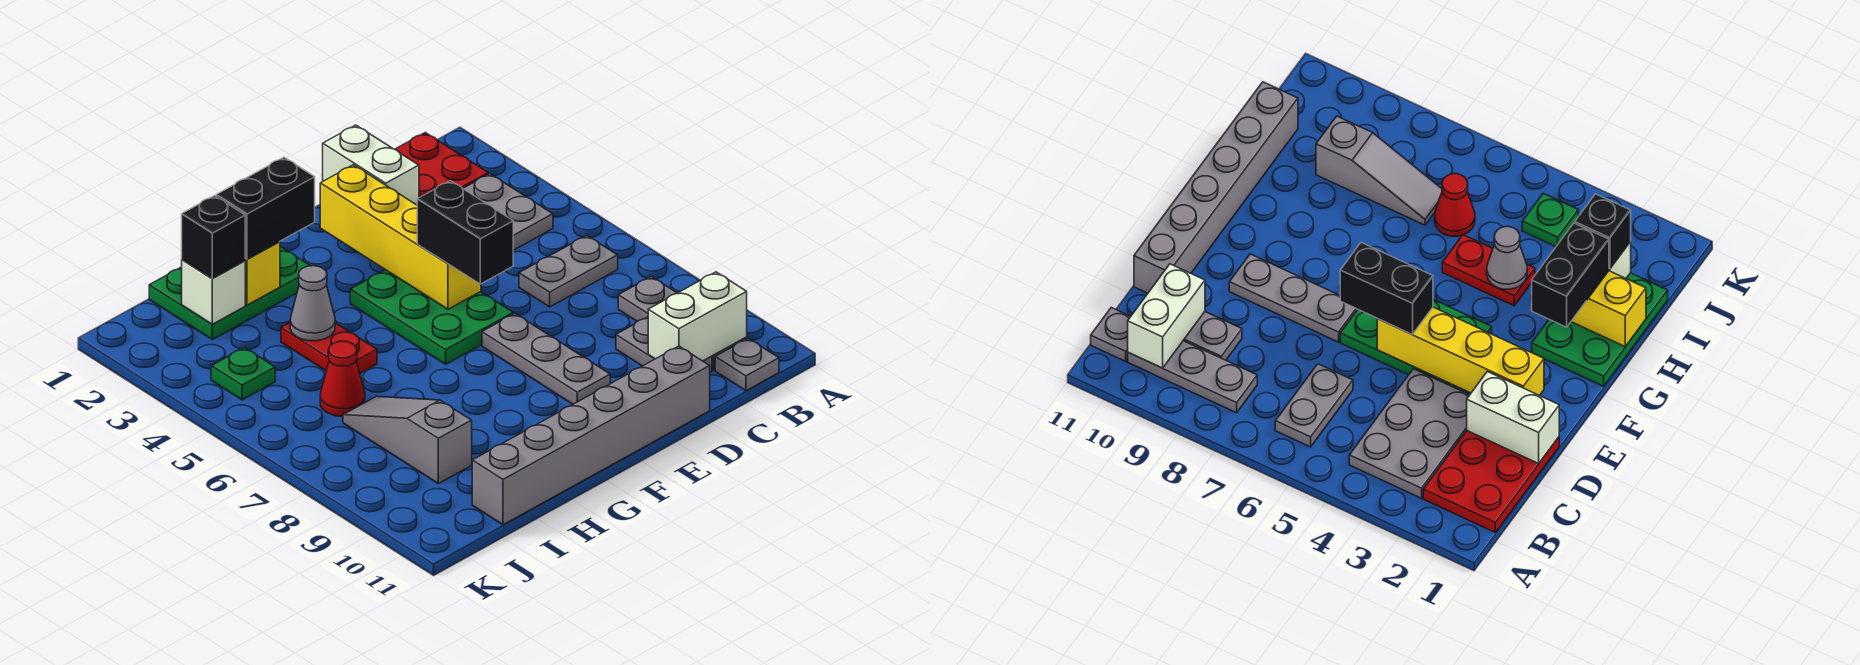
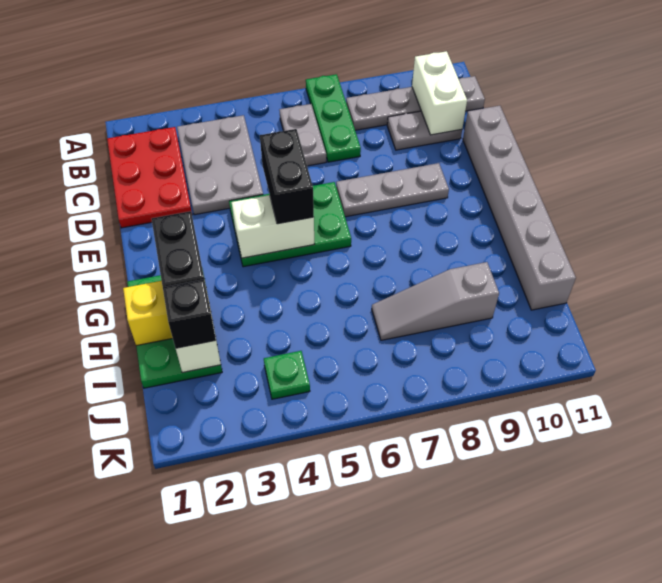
none -> green plate A7:C7 level 1
white brick D1:D2 level 2 -> white brick F4:F5 level 2
yellow brick E2:E5 level 2 -> none
black brick E5:E6 level 3 -> black brick E5:F5 level 3
red plate H4:H5 level 1 -> none
grey cone H4 level 2 -> none
red cone I6 level 1 -> none

